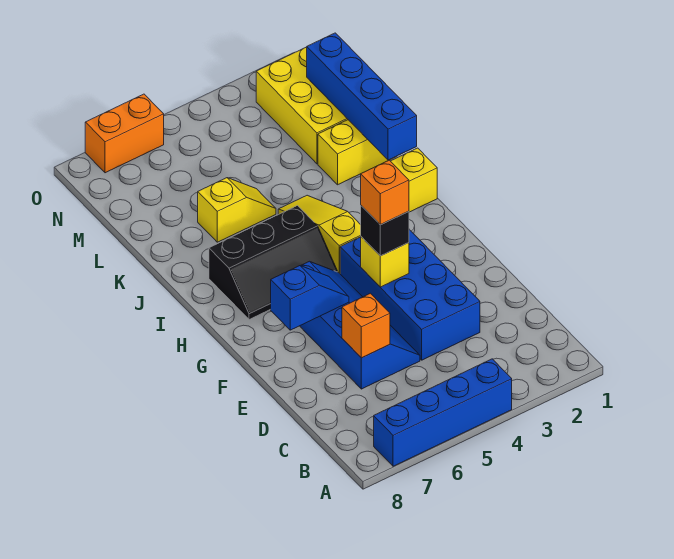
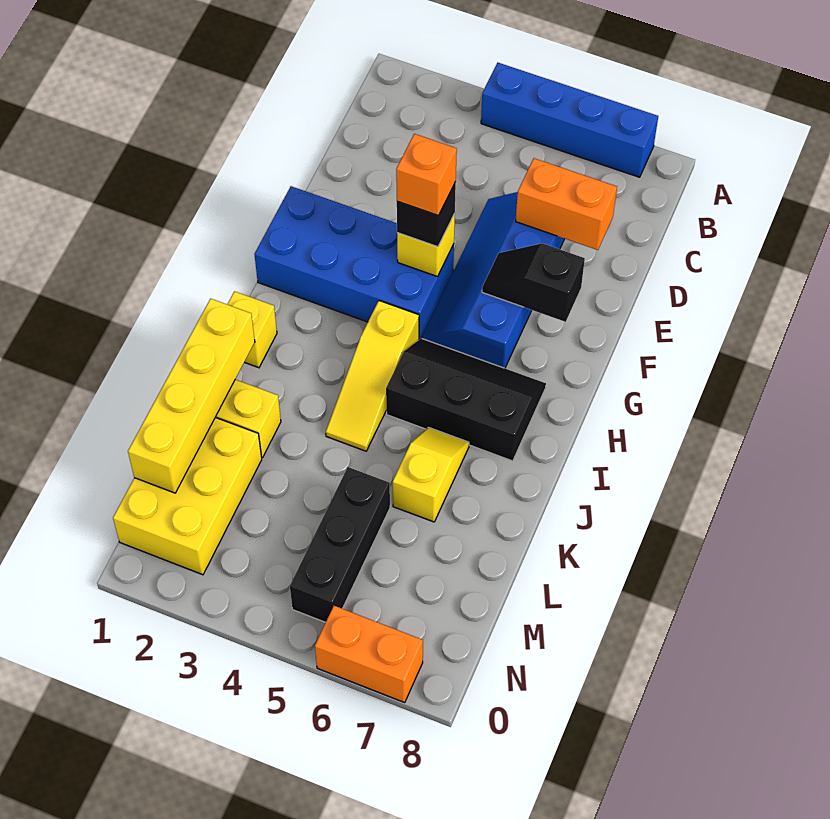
blue brick D3:G4 level 1 -> blue brick F1:G4 level 1
orange brick D6 level 2 -> orange brick D6:D7 level 2
blue slope F6:F7 level 2 top 7 -> black slope F6:F7 level 2 top 7
blue brick J1:M1 level 2 -> yellow brick J1:M1 level 2
yellow slope K5:K6 level 1 top 6 -> yellow slope J6:K6 level 1 top K
none -> black brick L5:N5 level 1

